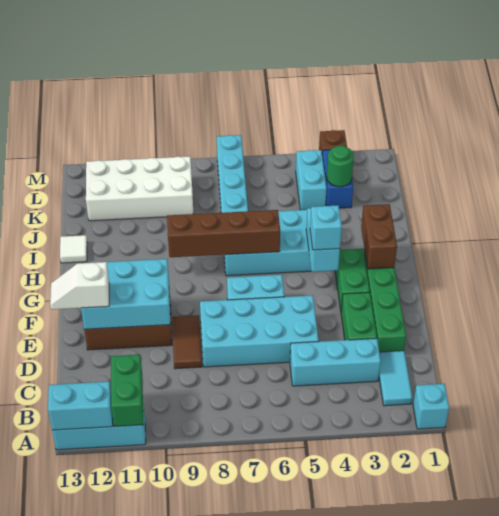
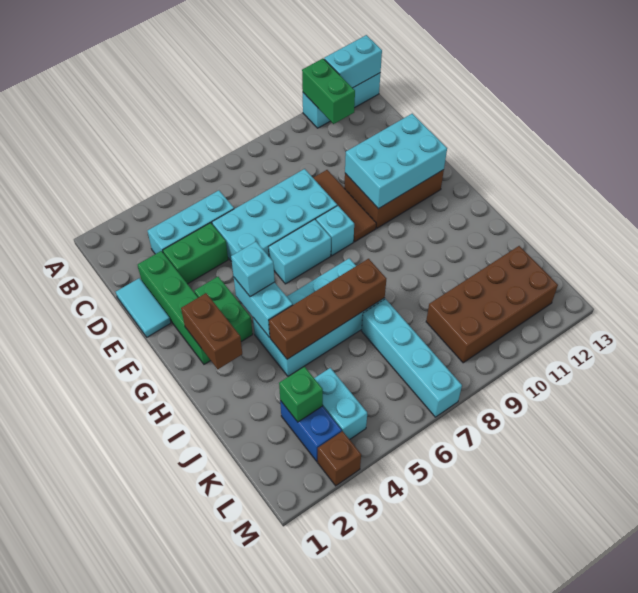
cyan brick A1 level 1 -> cyan brick F8 level 1
cyan tile B2:C2 level 1 -> cyan tile D1:E1 level 1
green brick D3:E3 level 1 -> green brick D3:D4 level 1
brown tile D9:E9 level 1 -> brown tile D9:F9 level 1
white slope E12:E13 level 3 top 12 -> none
brown brick H6:H9 level 2 -> brown brick I4:I7 level 2
white tile I13 level 1 -> none
green round brick K3 level 2 -> green brick K3 level 2
white brick K9:L12 level 1 -> brown brick K9:L12 level 1

